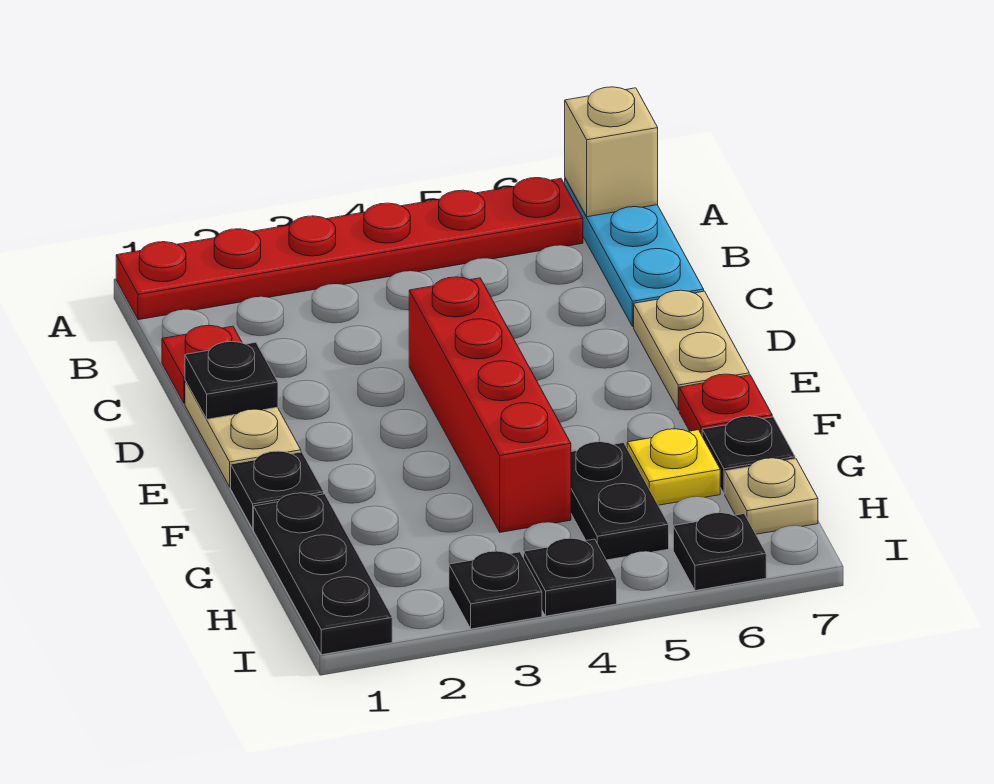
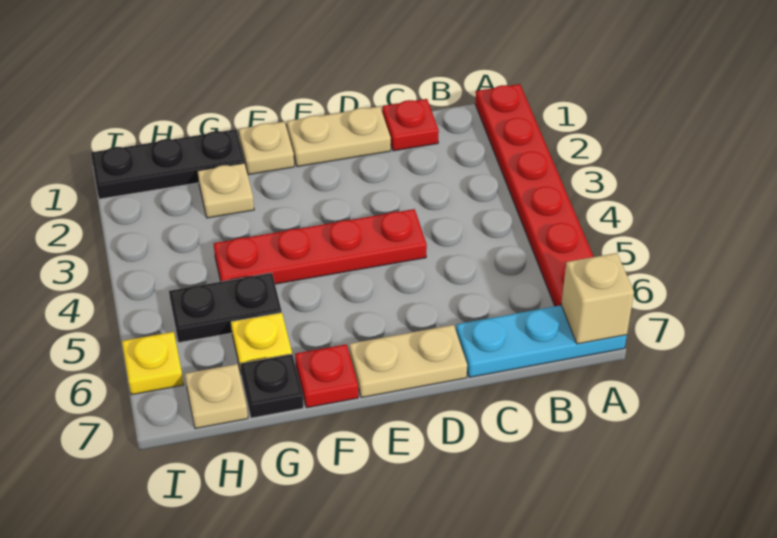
black plate D1 level 2 -> none
red brick D4:G4 level 1 -> red plate D4:G4 level 1
black plate F1 level 1 -> tan plate F1 level 1
none -> tan plate G2 level 1
black plate I3 level 1 -> none
black plate I4 level 1 -> none
black plate I6 level 1 -> yellow plate I6 level 1

